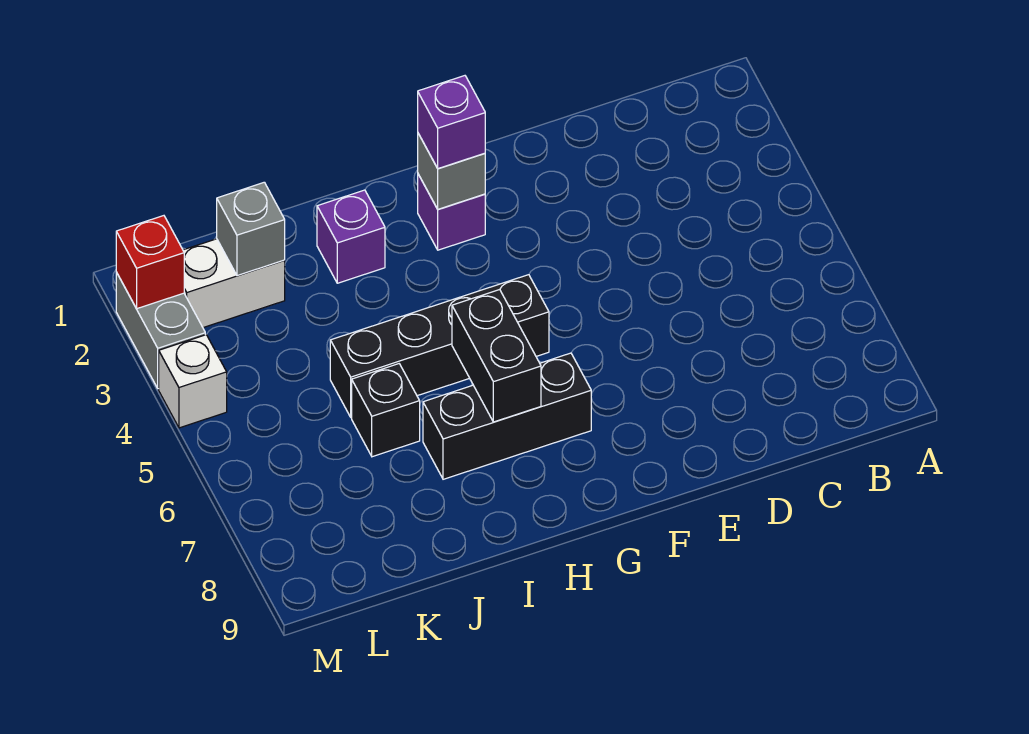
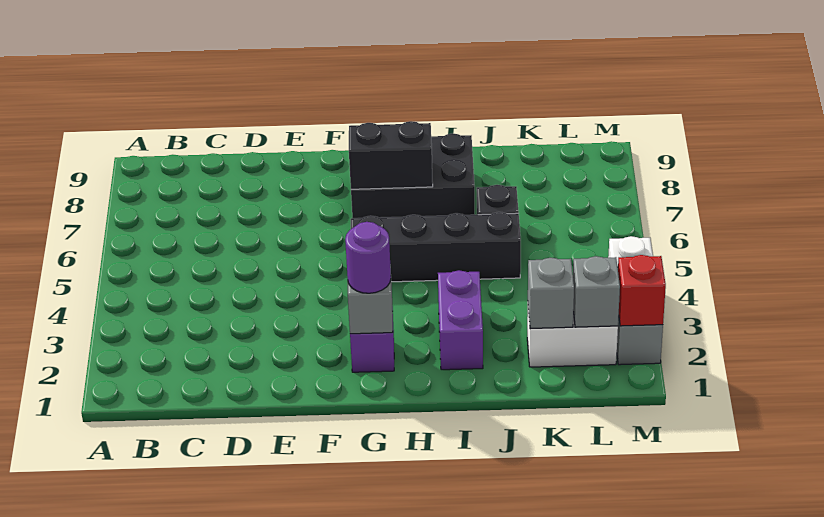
purple brick G2 level 3 -> purple round brick G2 level 3
black brick G7:I7 level 1 -> black brick G7:I8 level 1
black brick H6:H7 level 2 -> black brick G7:H7 level 2
purple brick I2 level 1 -> purple brick I2:I3 level 1
none -> grey brick L2 level 2

